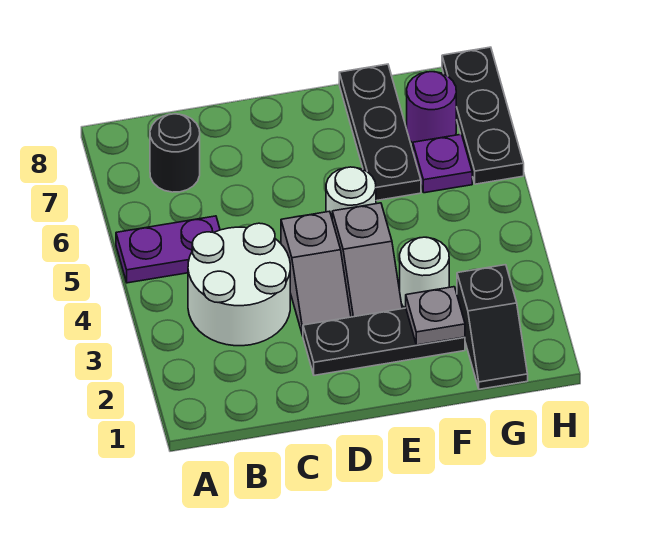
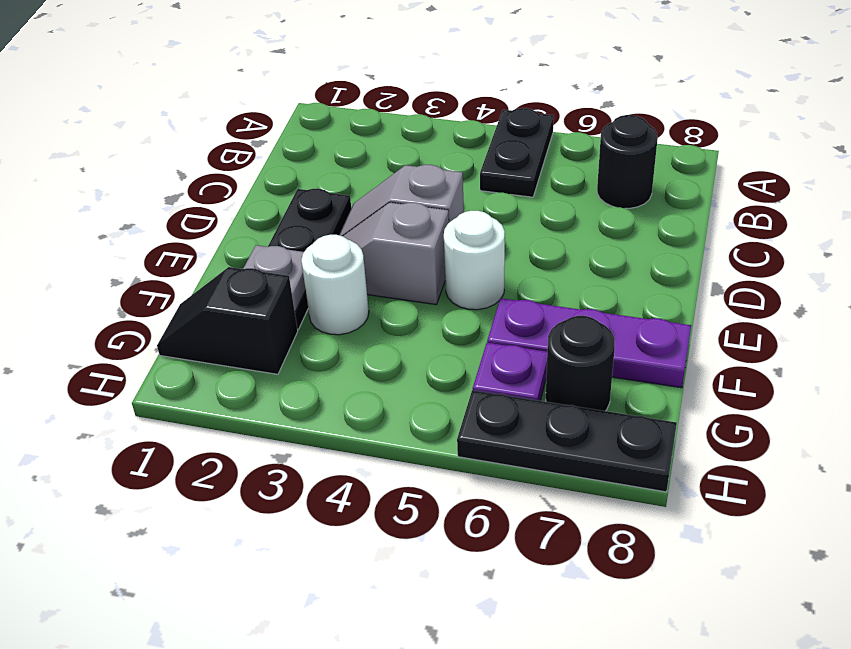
purple plate A5:B5 level 1 -> black plate A5:B5 level 1
white round brick B3:C4 level 1 -> none
black plate F6:F8 level 1 -> purple plate F6:F8 level 1
purple round brick G7 level 1 -> black round brick G7 level 1

